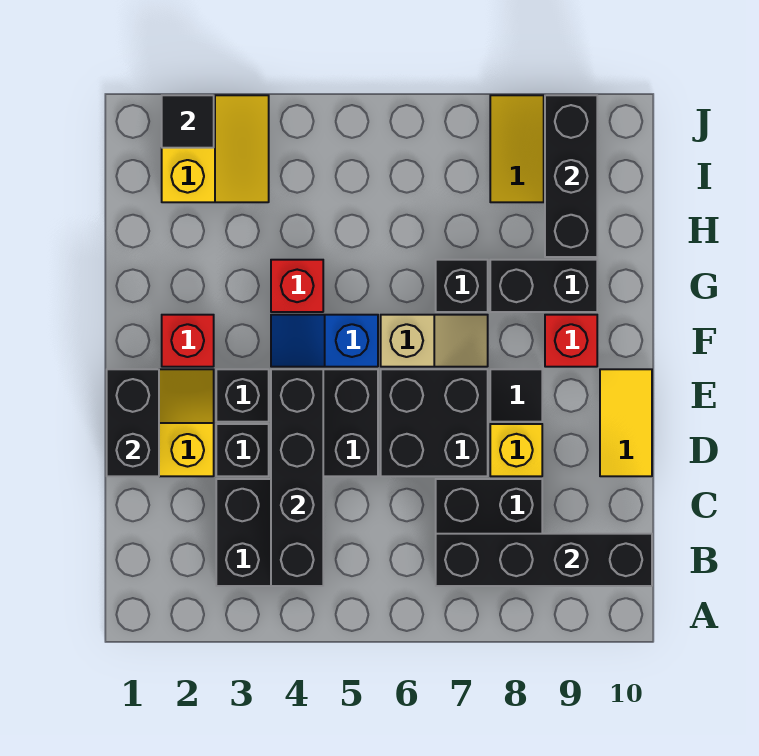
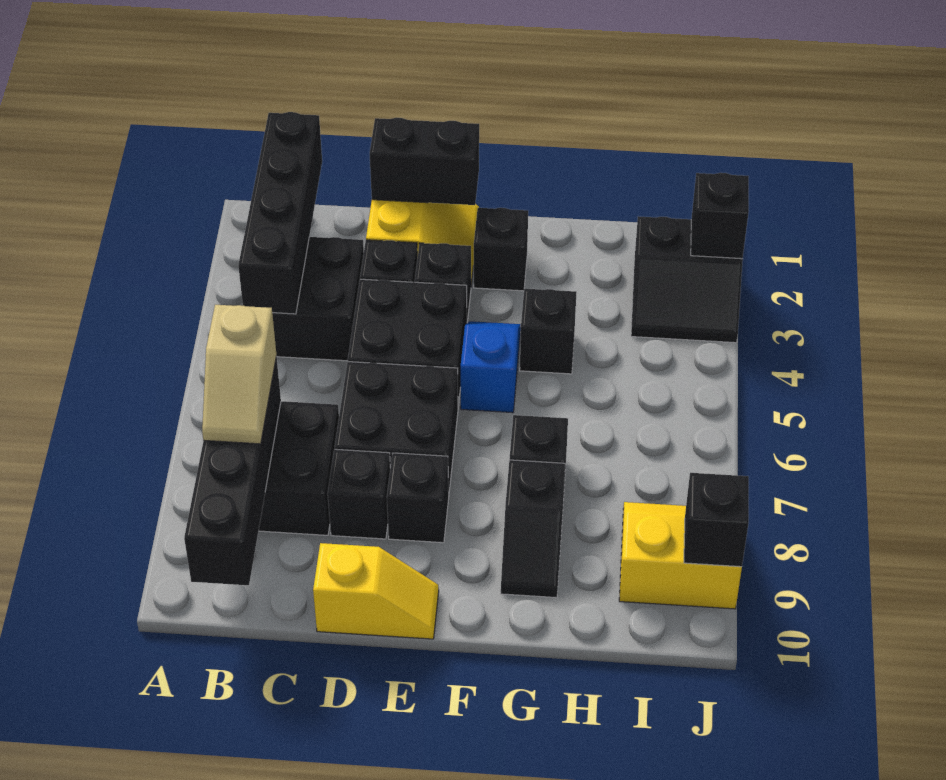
black brick B4:E4 level 2 -> black brick B1:B4 level 2
yellow brick D8 level 1 -> black brick D8 level 1
yellow tile D10:E10 level 1 -> yellow slope D10:E10 level 1 top D
black tile E8 level 1 -> black brick E8 level 1
red brick F2 level 1 -> black brick F2 level 1
tan slope F6:F7 level 1 top 6 -> tan slope B7:B8 level 3 top 7
red brick F9 level 1 -> none
red brick G4 level 1 -> black brick G4 level 1
black brick G8:G9 level 1 -> black slope G8:G9 level 1 top 8
black brick H9:J9 level 2 -> black brick J9 level 2
yellow slope I2:J3 level 1 top 2 -> black slope I2:J3 level 1 top 2
black tile J2 level 2 -> black brick J2 level 2

